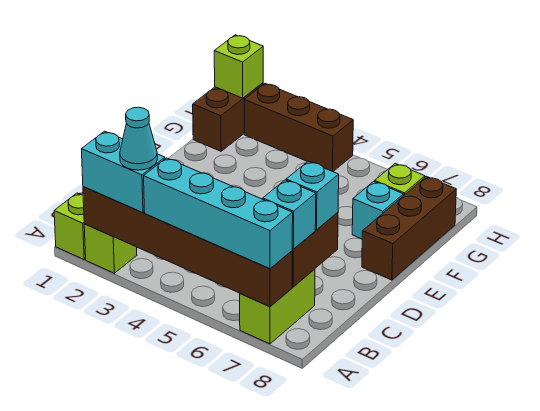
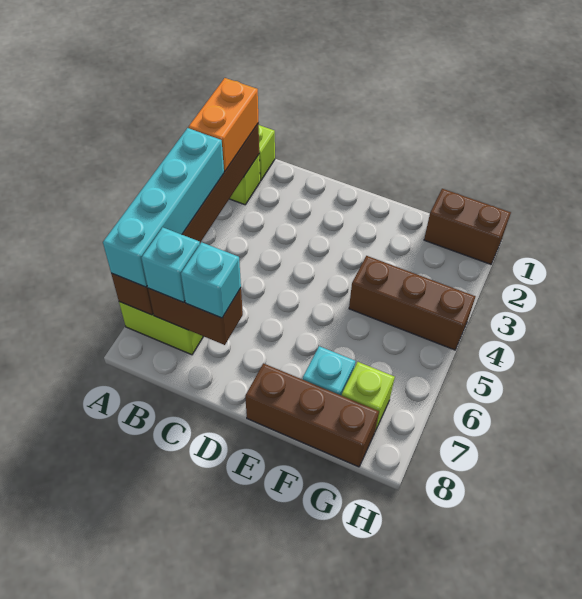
cyan brick A2:A3 level 3 -> orange brick A2:A3 level 3
cyan cone A3 level 4 -> none
lime brick H1 level 2 -> none
brown brick H2:H4 level 1 -> brown brick F4:H4 level 1

